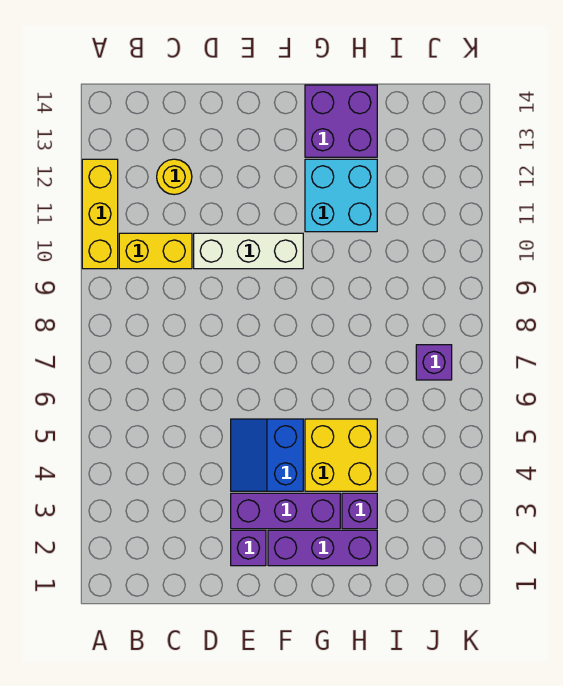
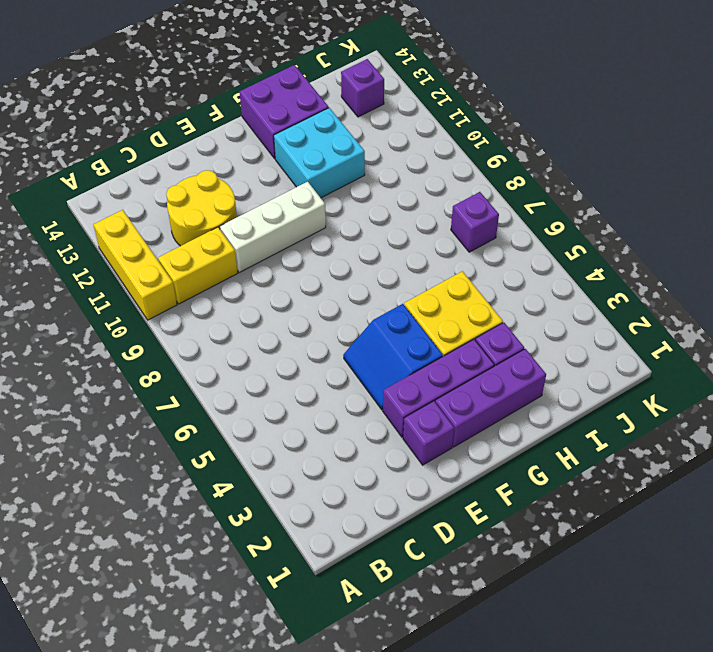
yellow round brick C12 level 1 -> yellow round brick C11:D12 level 1
none -> purple brick J13 level 1

